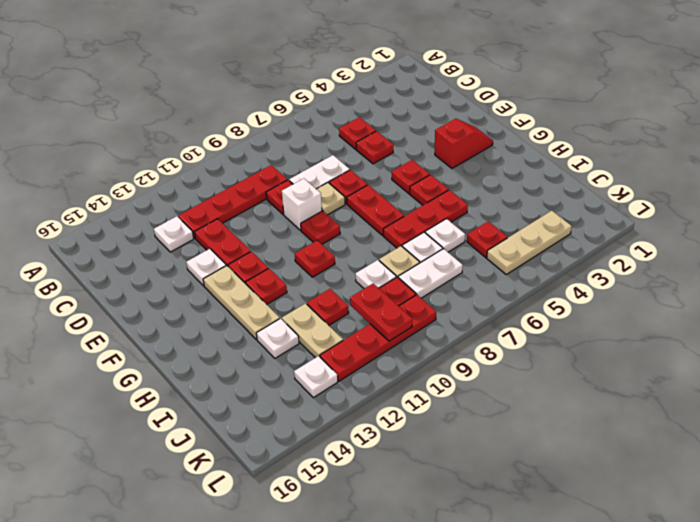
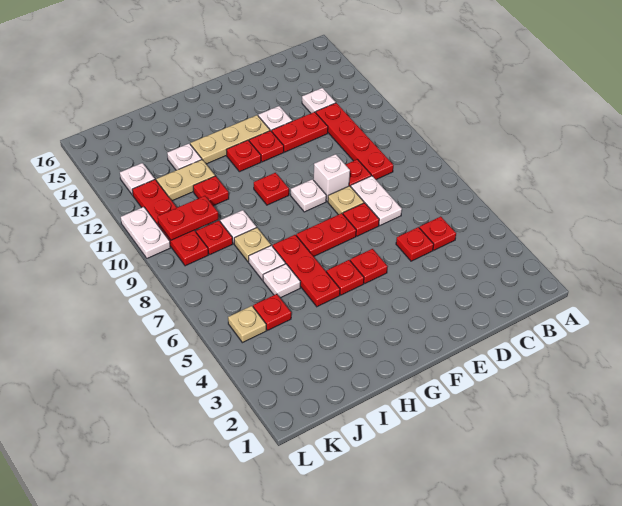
red slope F2:F3 level 1 top 3 -> none
red plate F9 level 1 -> white plate F9 level 1
white plate J7:J8 level 1 -> white plate L10:L11 level 1
tan plate K3:K5 level 1 -> tan plate K5 level 1

